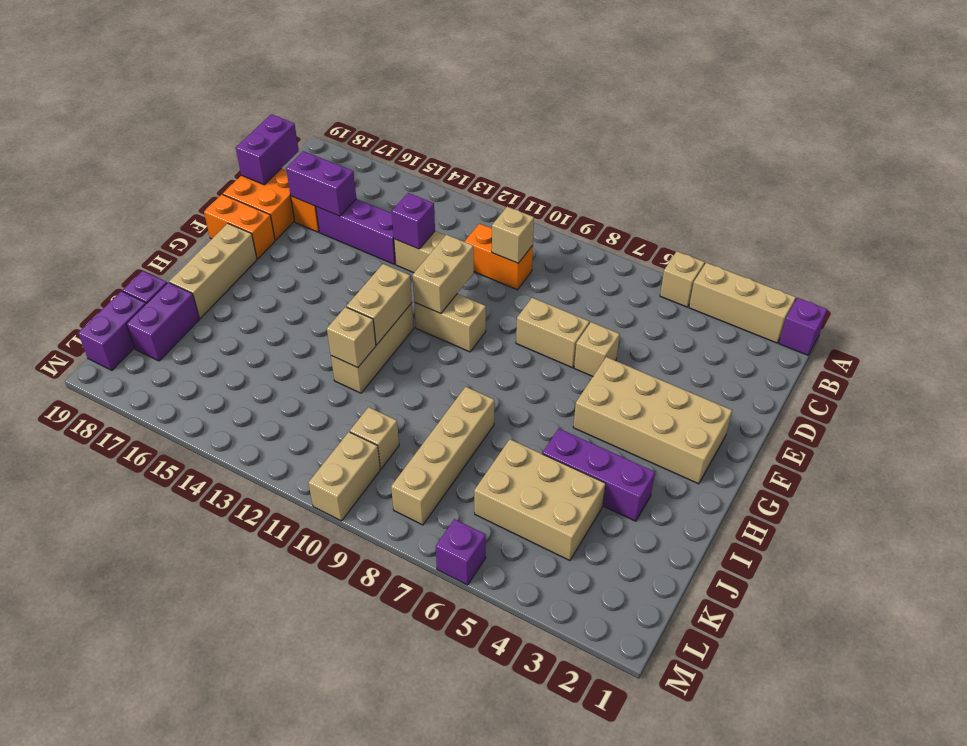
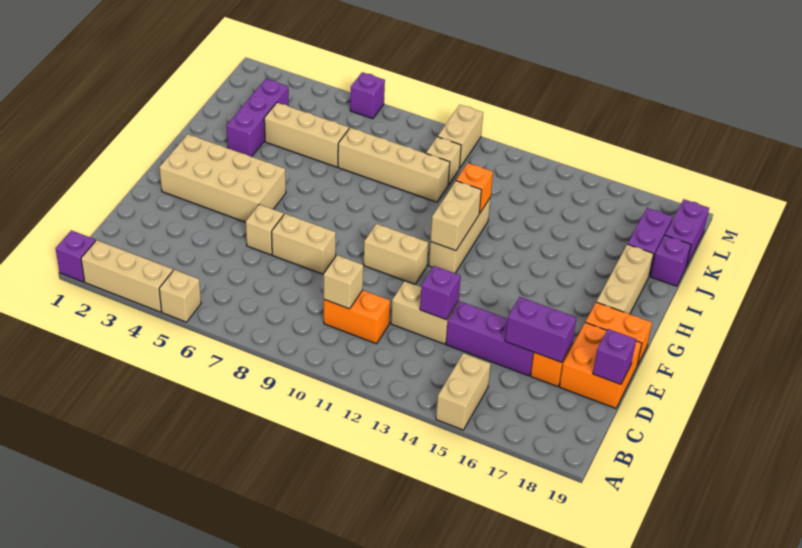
purple brick C19:D19 level 2 -> purple brick D19 level 2
tan brick E11:F11 level 2 -> tan brick A15:B15 level 1
purple brick I3:I5 level 1 -> purple brick I3:K3 level 1
tan brick I8:L8 level 1 -> tan brick J7:J10 level 1
tan brick I12 level 2 -> orange brick I12 level 2
tan brick J4:K6 level 1 -> tan brick J4:J6 level 1

